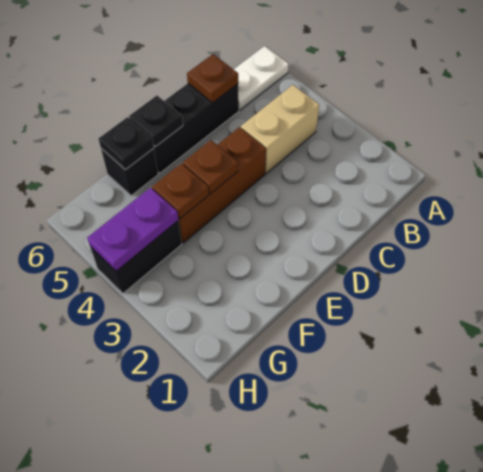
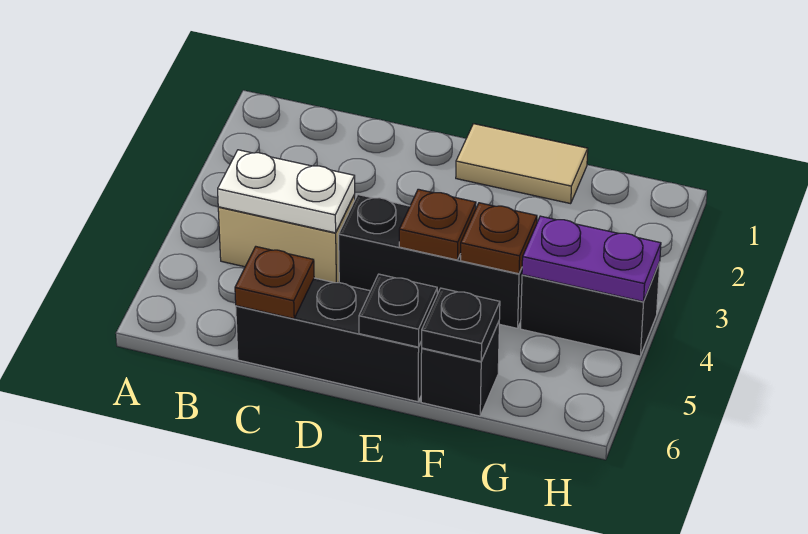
white plate A6:B6 level 1 -> white plate B4:C4 level 2
brown brick D4:F4 level 1 -> black brick D4:F4 level 1
none -> tan tile E1:F1 level 1

